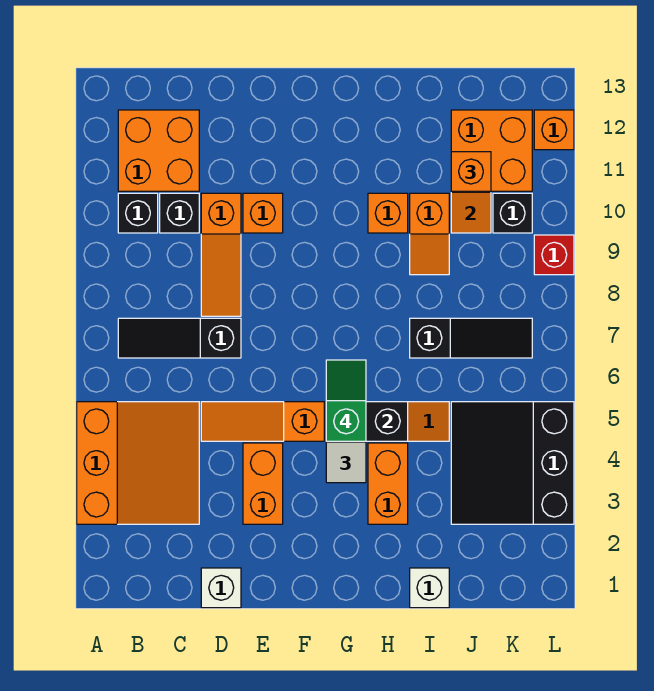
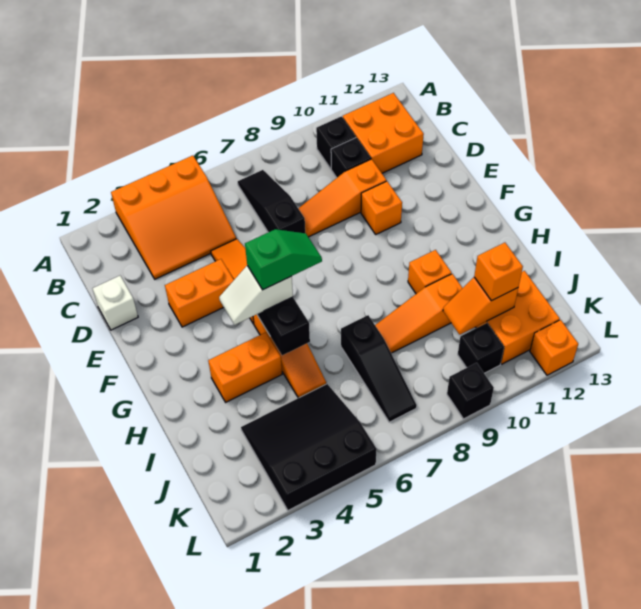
white brick I1 level 1 -> none
orange slope I9:I10 level 1 top 10 -> orange slope I8:I10 level 1 top 10
red brick L9 level 1 -> black brick L9 level 1

